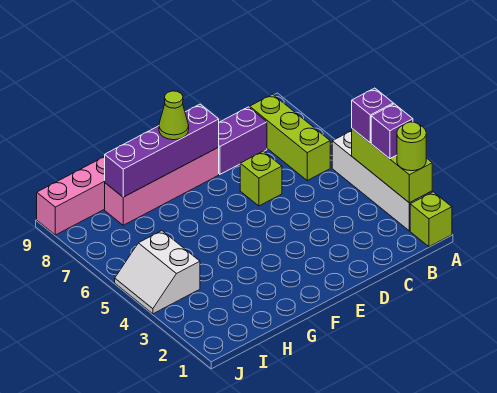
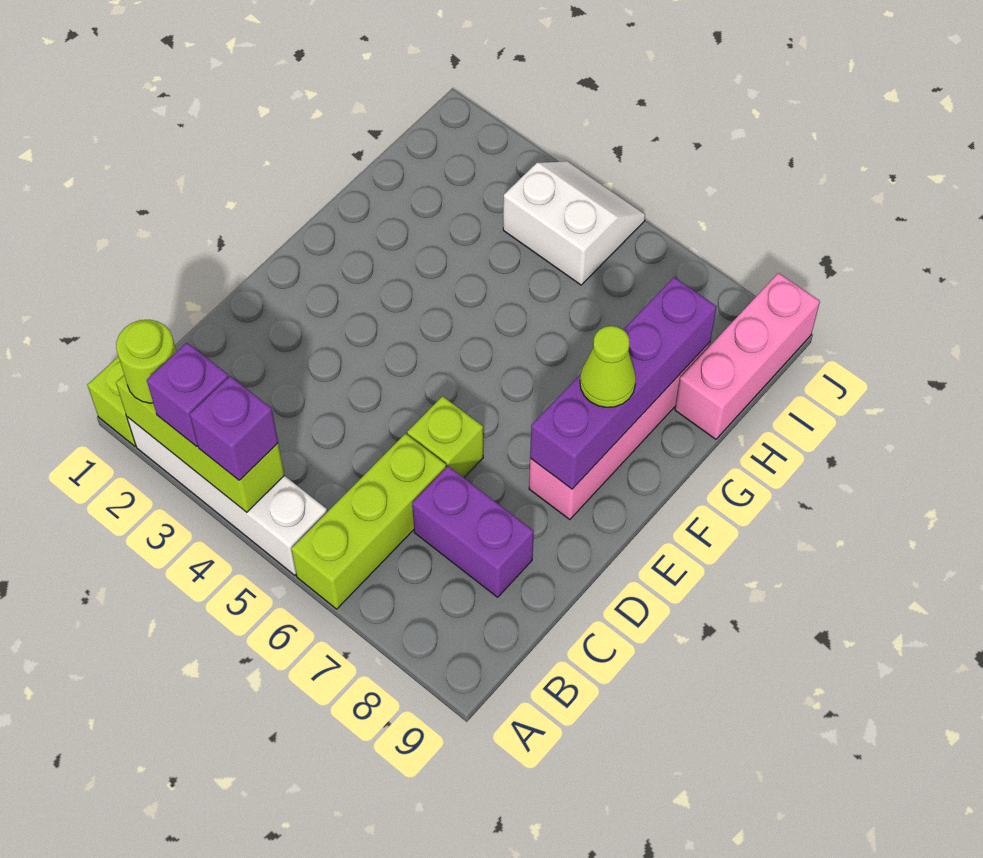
lime brick B6:B8 level 1 -> lime brick A6:C6 level 1
purple brick C8:D8 level 1 -> purple brick C7:C8 level 1

